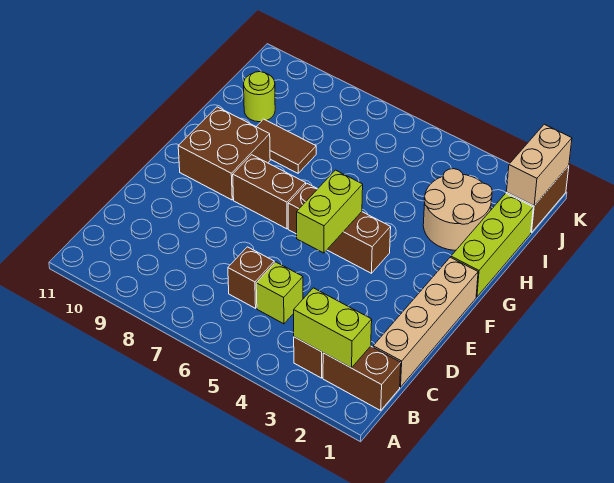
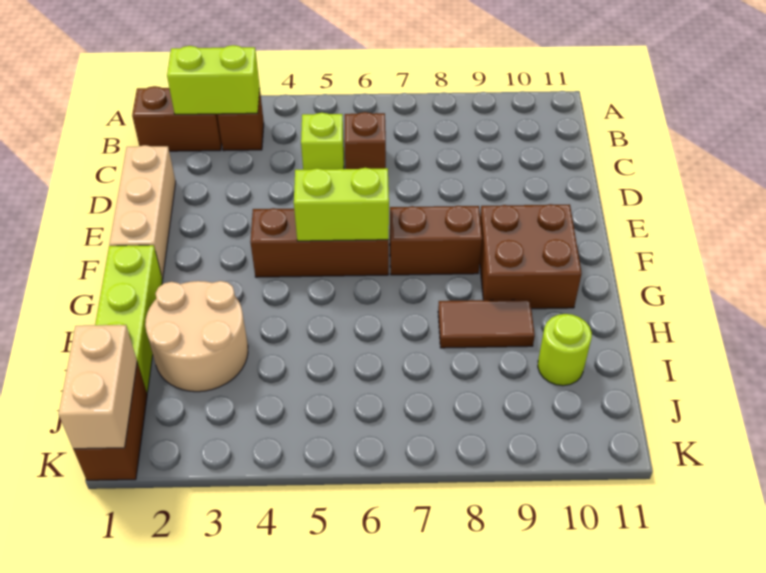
tan brick C1:F1 level 1 -> tan brick D1:F1 level 1
lime brick E5:F5 level 2 -> lime brick F5:F6 level 2

